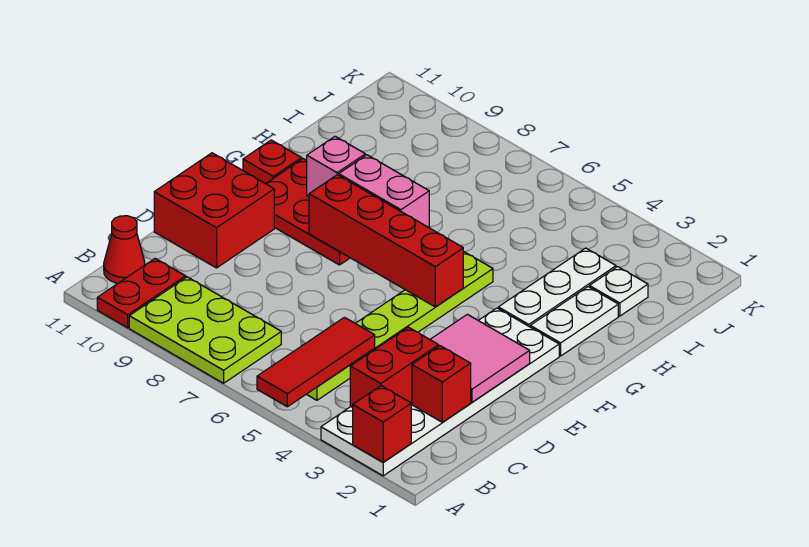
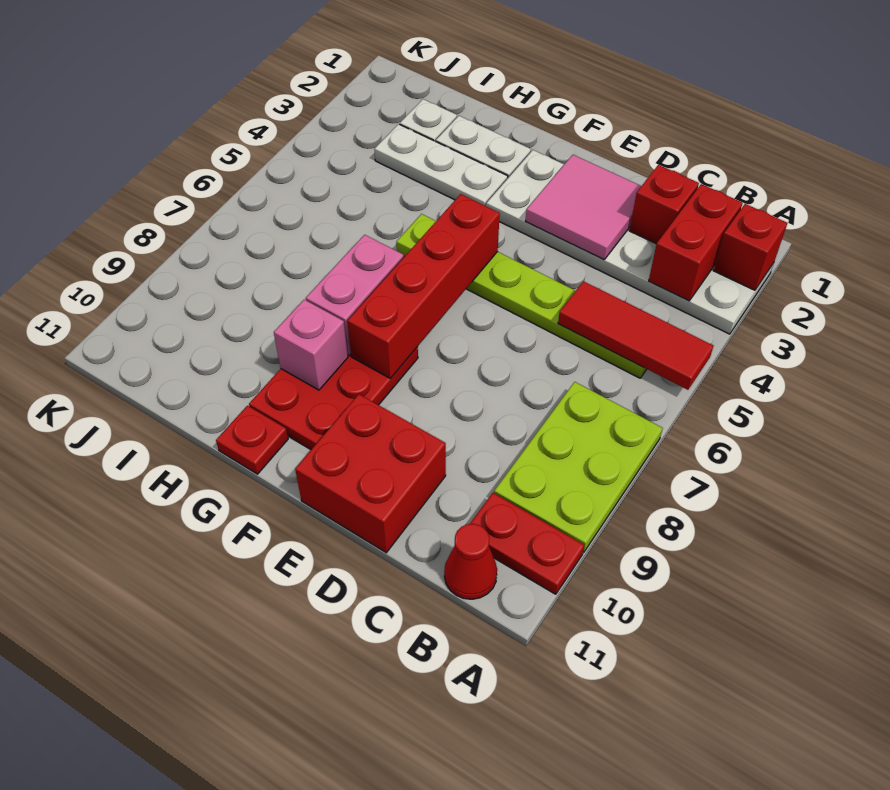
red brick B3:C3 level 2 -> red brick B2:B3 level 2

